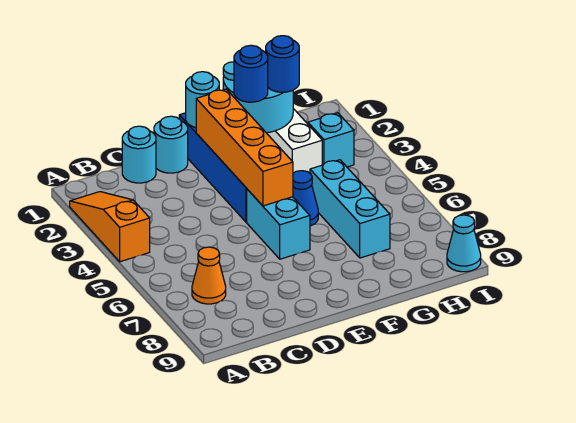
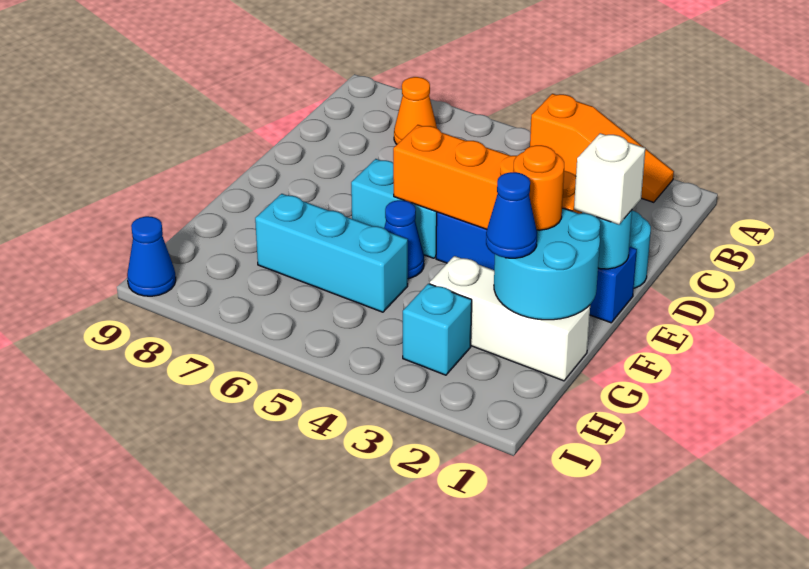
cyan round brick C1 level 1 -> none
none -> white brick E1 level 3
blue round brick F2 level 3 -> orange round brick F2 level 3
blue round brick G2 level 3 -> blue cone G2 level 3
cyan cone I9 level 1 -> blue cone I9 level 1

